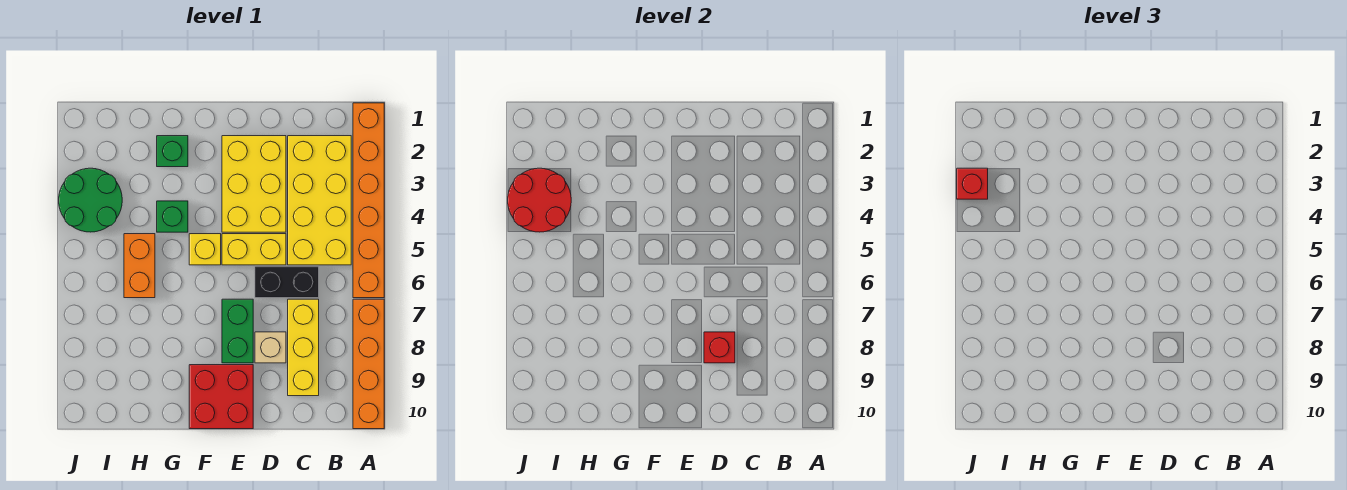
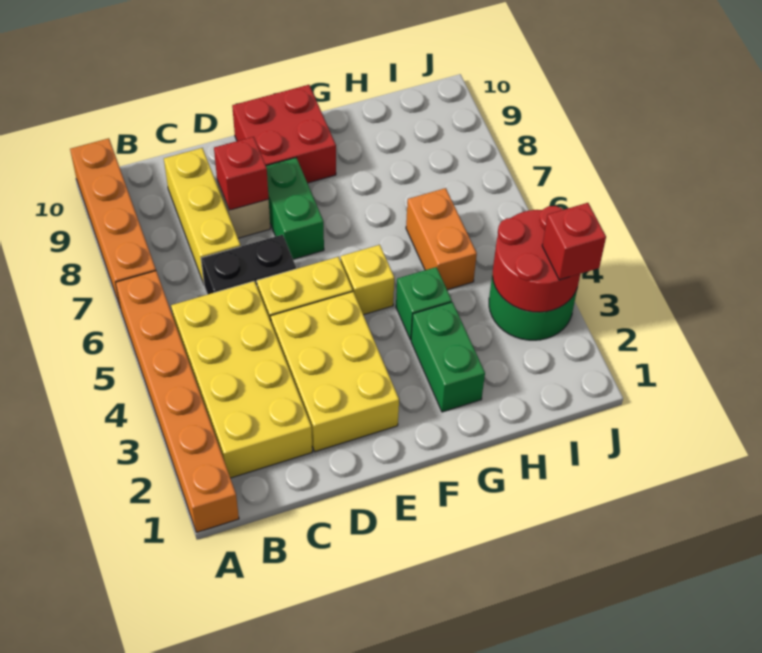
green brick G2 level 1 -> green brick G2:G3 level 1

